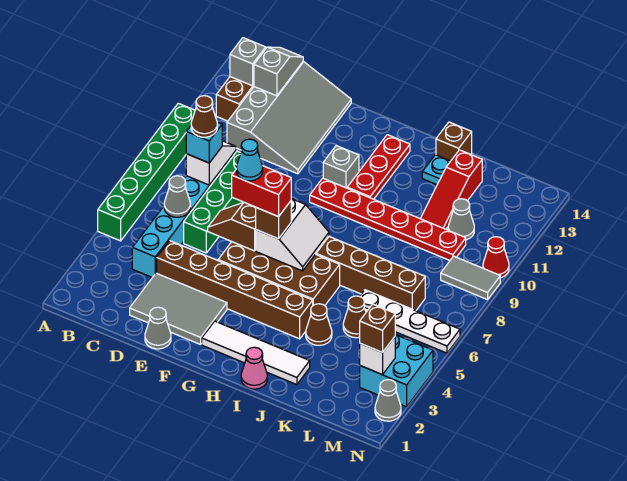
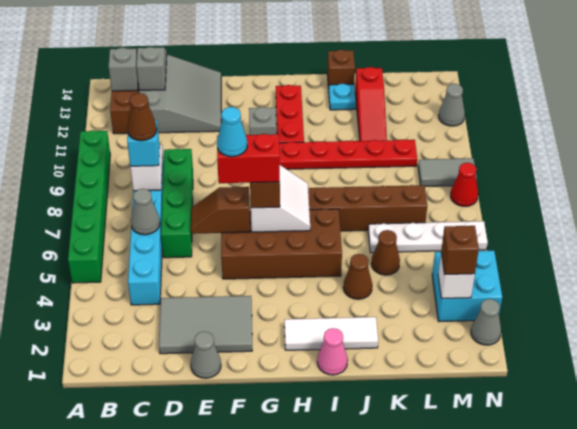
grey slope C11:E14 level 1 top C -> grey slope C12:E14 level 1 top C
brown brick D4:I4 level 1 -> none
white tile G2:J2 level 1 -> white tile H2:J2 level 1
grey cone L11 level 1 -> grey cone N12 level 1
red cone N10 level 1 -> red cone N8 level 1

